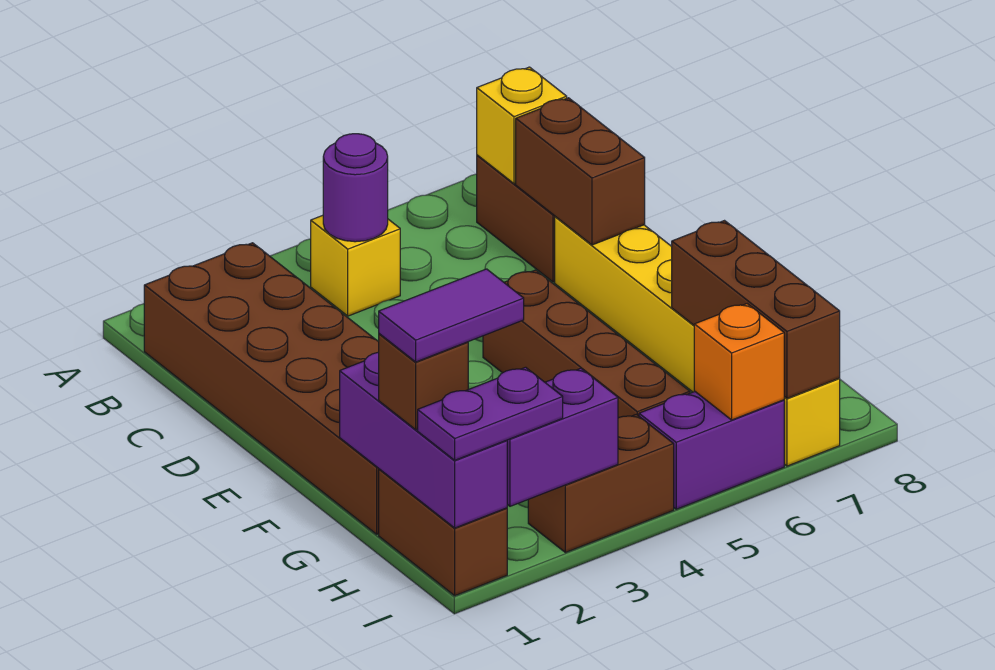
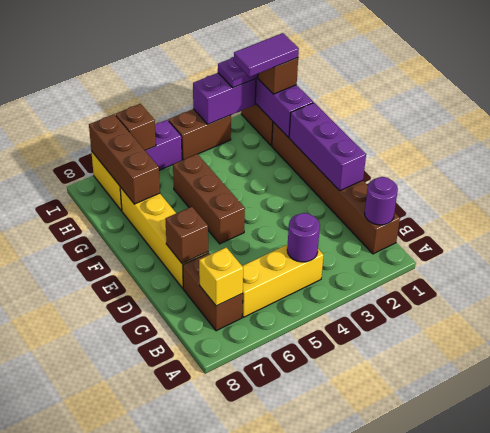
brown brick B1:G2 level 1 -> brown brick B1:G1 level 1
none -> purple round brick B1 level 2
yellow brick B4 level 1 -> yellow brick B4:B6 level 1
brown brick C7:D7 level 2 -> brown brick D7 level 2
none -> purple brick D1:F1 level 2
brown brick E5:H5 level 1 -> brown brick E5:G5 level 1
orange brick I6 level 2 -> brown brick I6 level 2

